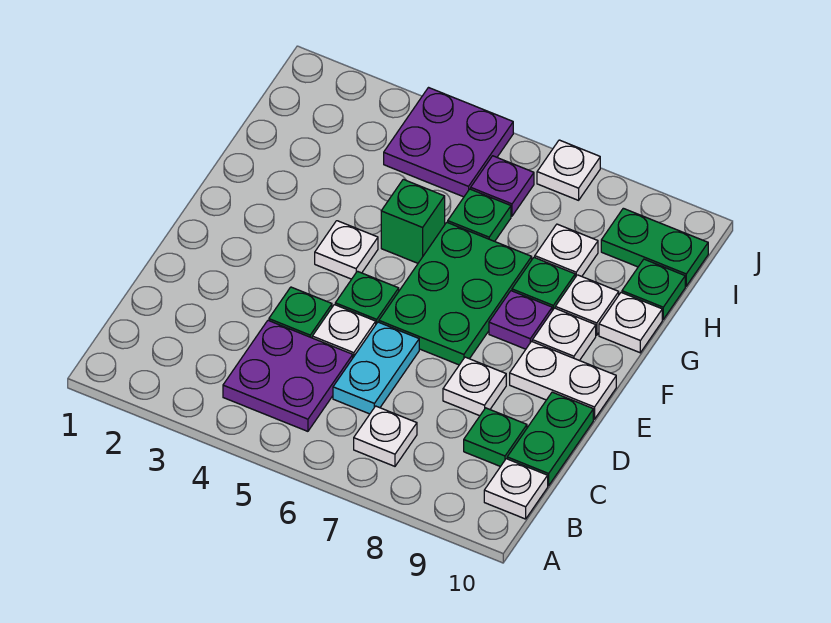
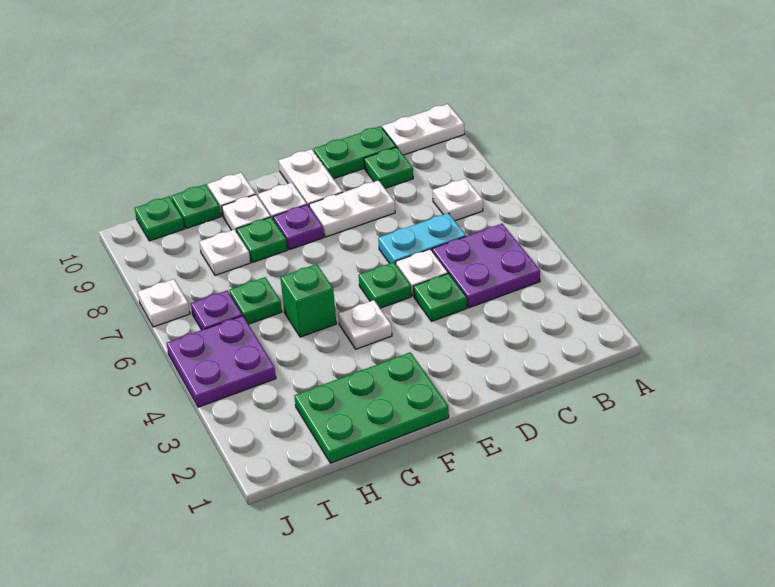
white plate B10 level 1 -> white plate A10:B10 level 1
white plate D8 level 1 -> white plate D8:E8 level 1
green plate E6:G7 level 1 -> green plate F1:H2 level 1
green plate I9:I10 level 1 -> green plate I10 level 1

